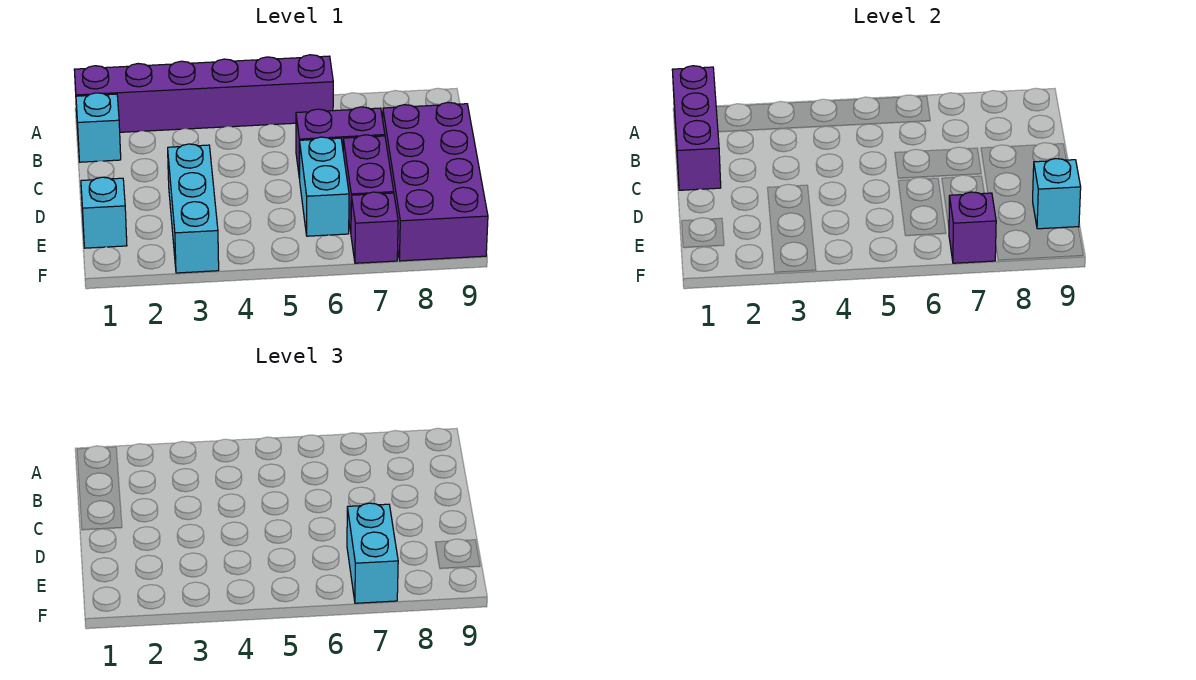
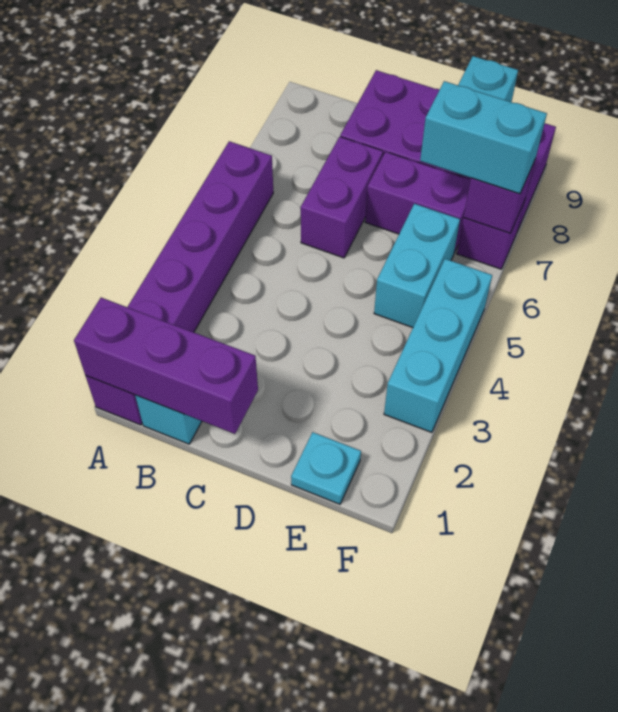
cyan brick D3:F3 level 1 -> cyan brick F3:F5 level 1
cyan brick D6:E6 level 1 -> cyan brick E5:E6 level 1
cyan brick E1 level 1 -> cyan plate E1 level 1

